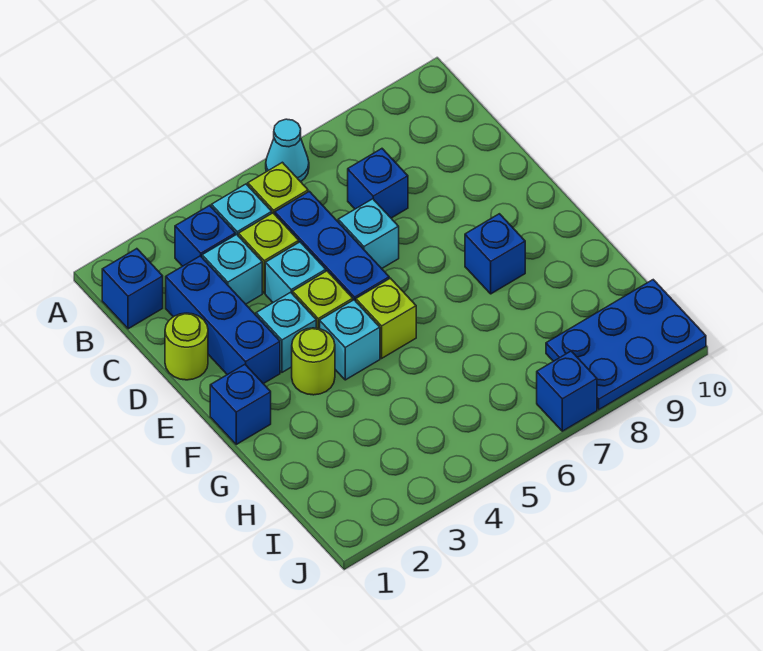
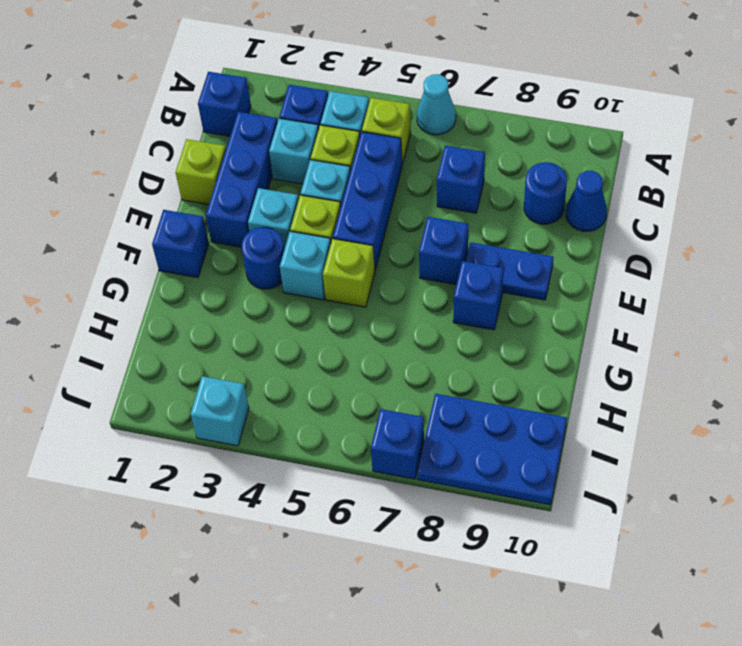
none -> blue round brick C9 level 1
none -> blue cone C10 level 1
lime round brick D1 level 1 -> lime brick D1 level 1
cyan brick D6 level 1 -> cyan brick J3 level 1
none -> blue brick E7 level 1
none -> blue plate E8:E9 level 1
lime round brick F3 level 1 -> blue round brick F3 level 1

